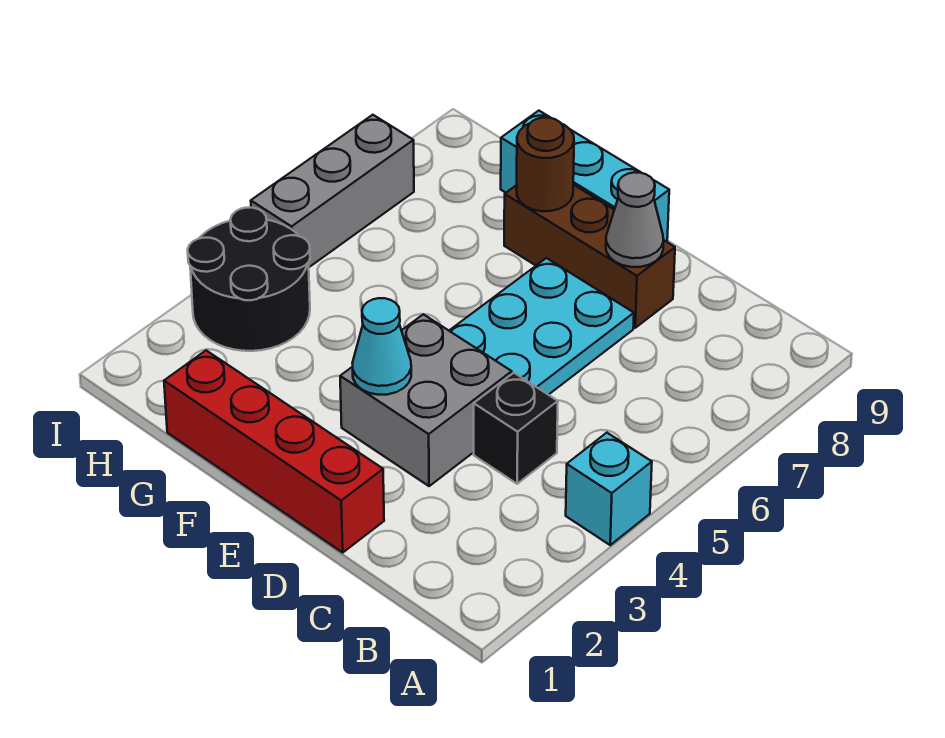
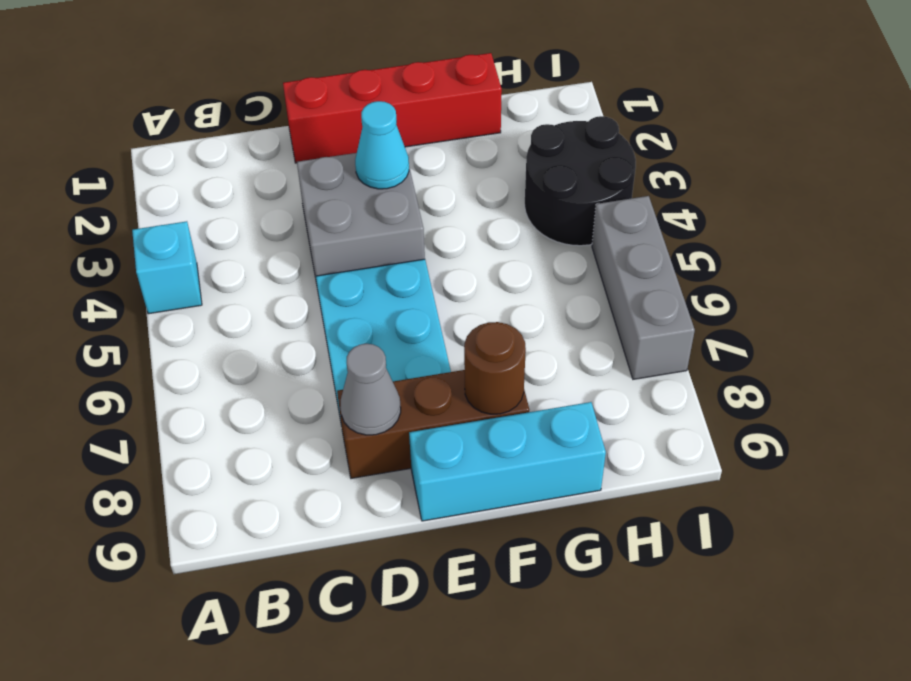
black brick C4 level 1 -> none

